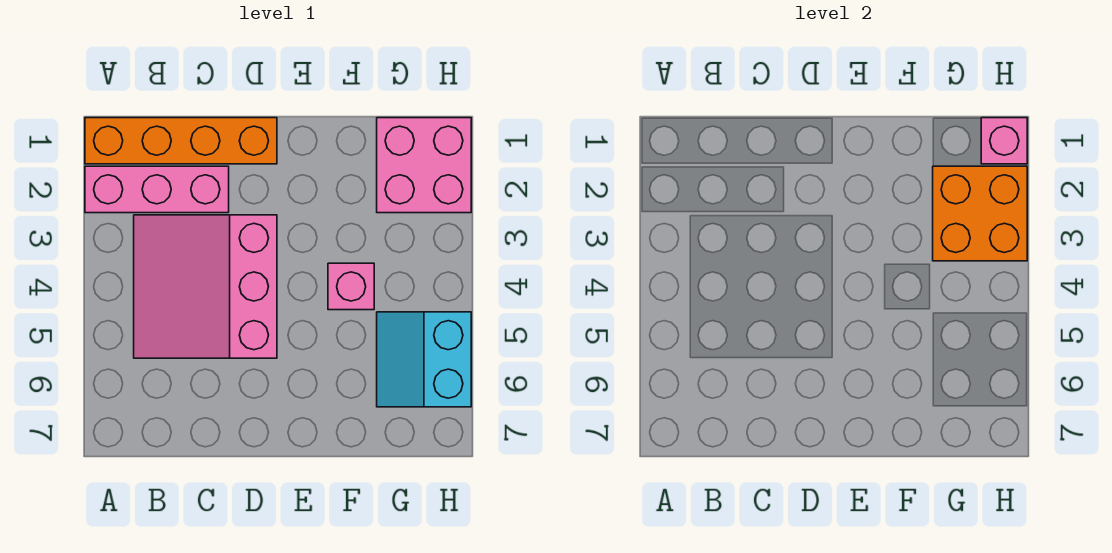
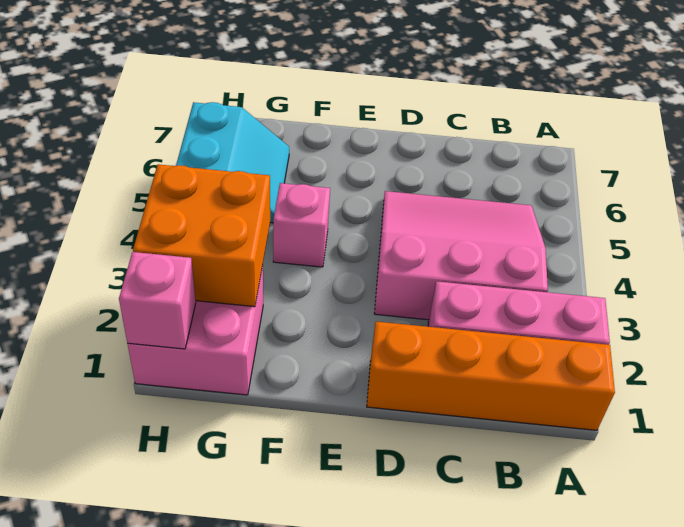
pink slope B3:D5 level 1 top D -> pink slope B3:D5 level 1 top 3

